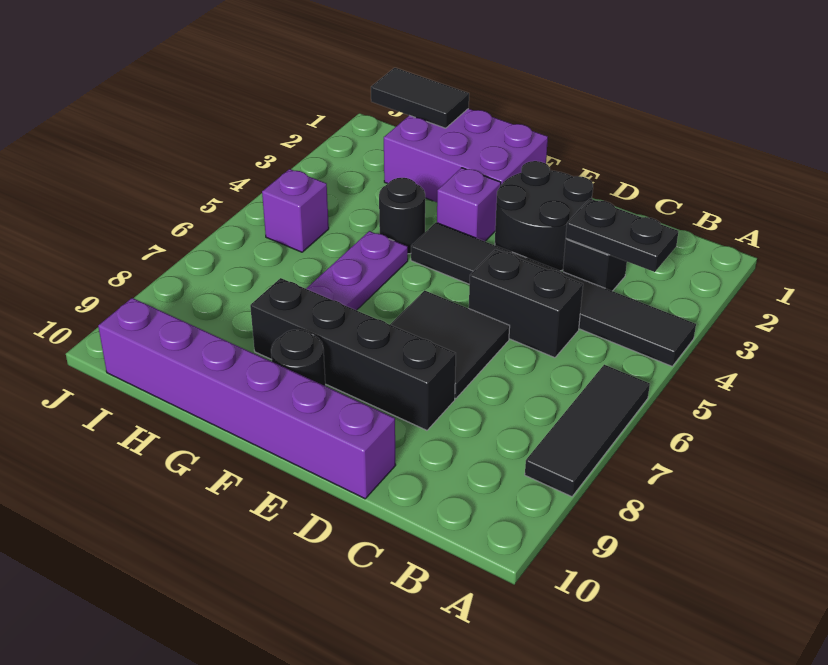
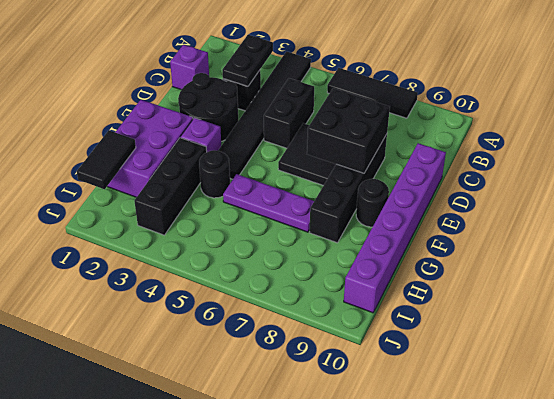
none -> black brick D7:E8 level 2
none -> black brick G3:I3 level 1
purple brick I5 level 1 -> purple brick C1 level 1

